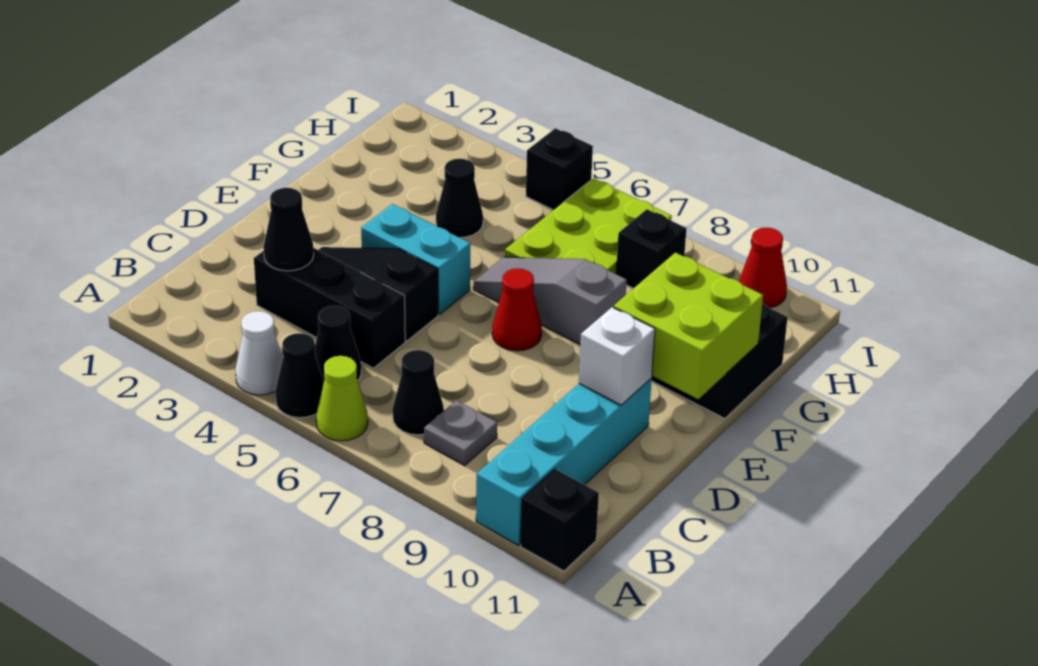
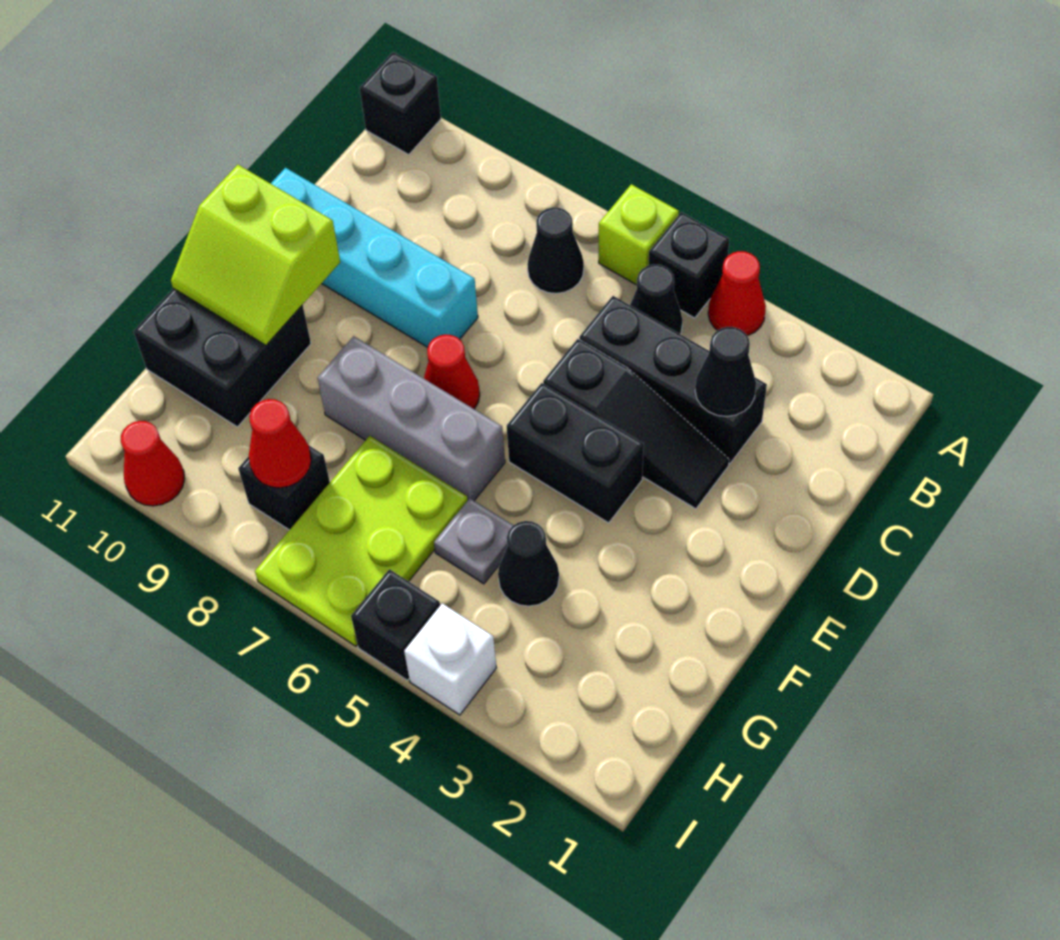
white cone A4 level 1 -> red cone A4 level 1
black cone A5 level 1 -> black brick A5 level 1
lime cone A6 level 1 -> lime brick A6 level 1
cyan brick A10:D10 level 1 -> cyan brick D8:D11 level 1
grey plate B8 level 1 -> grey plate G5 level 1
white brick D10 level 2 -> white brick I4 level 1
cyan brick E4:E5 level 1 -> black brick E4:E5 level 1
lime brick E10:F11 level 2 -> lime slope E10:F11 level 2 top E
grey slope F6:F8 level 1 top 8 -> grey brick F6:F8 level 1
none -> red cone H8 level 2

